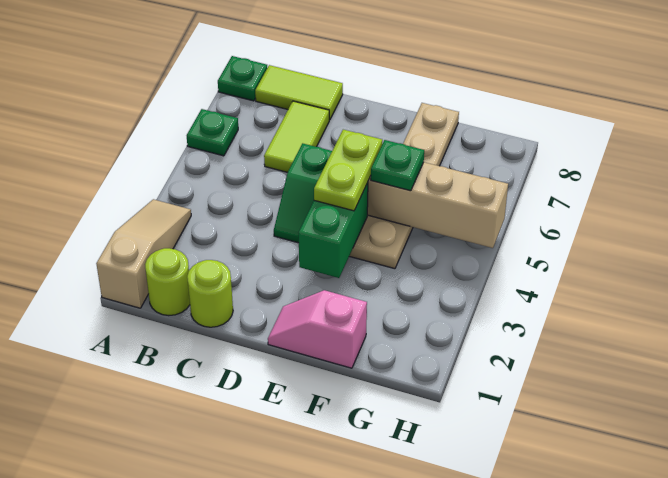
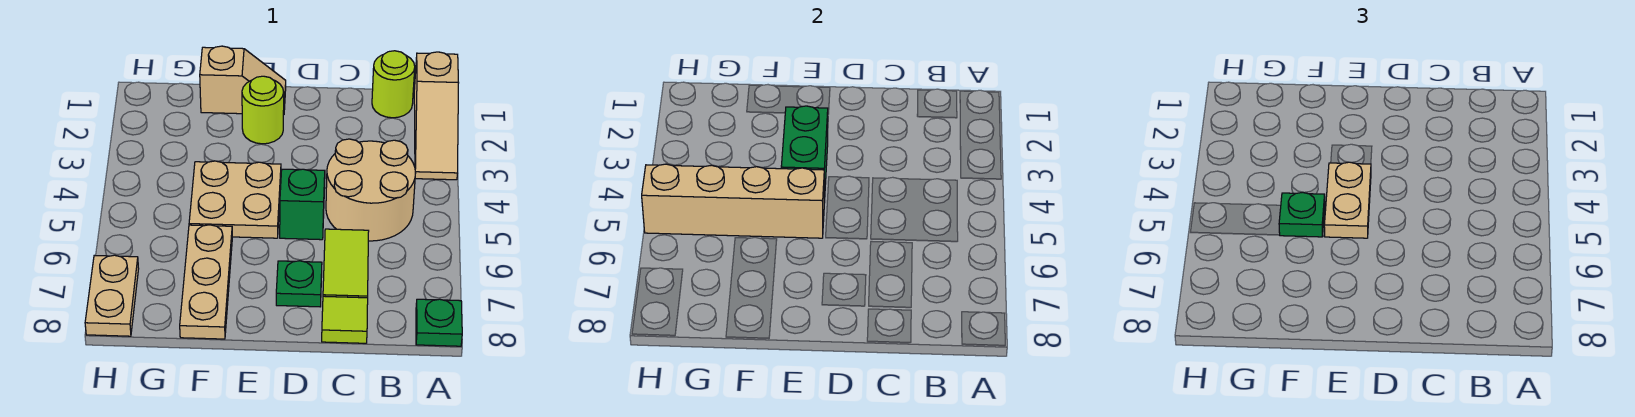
green plate A6 level 1 -> green plate D7 level 1
none -> tan round brick B4:C5 level 1
lime tile B8:C8 level 1 -> lime tile C8 level 1
lime round brick C1 level 1 -> lime round brick E2 level 1
pink slope E1:F1 level 1 top F -> tan slope E1:F1 level 1 top F
lime plate E4:E5 level 3 -> tan plate E4:E5 level 3
none -> tan plate H7:H8 level 1

